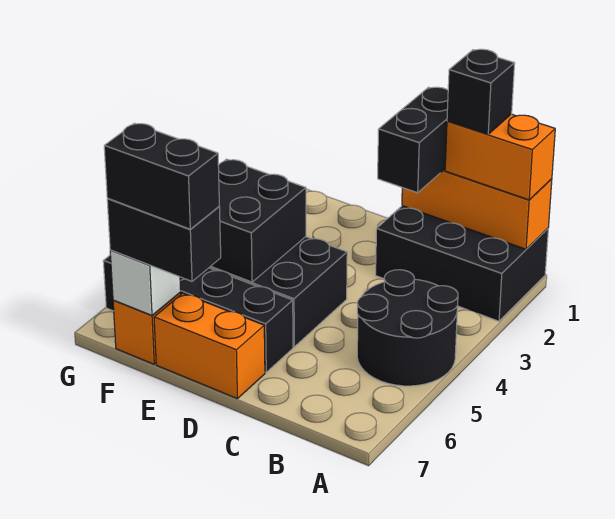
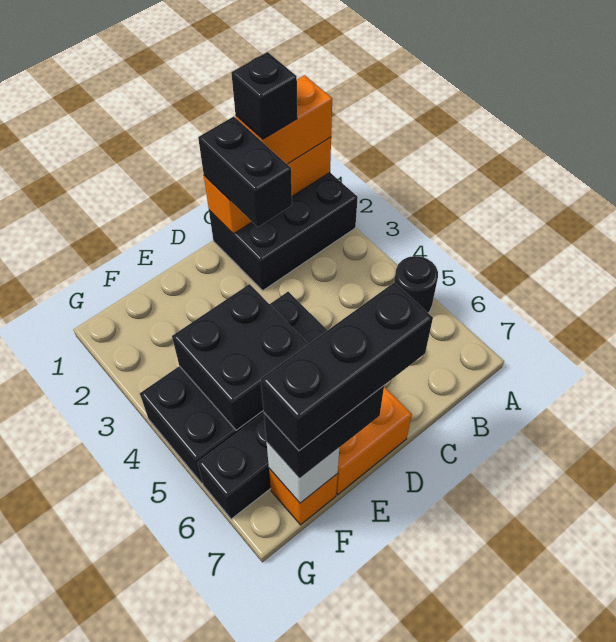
black round brick A4:B5 level 1 -> black round brick A5 level 1
black brick E7:F7 level 4 -> black brick D7:F7 level 4

